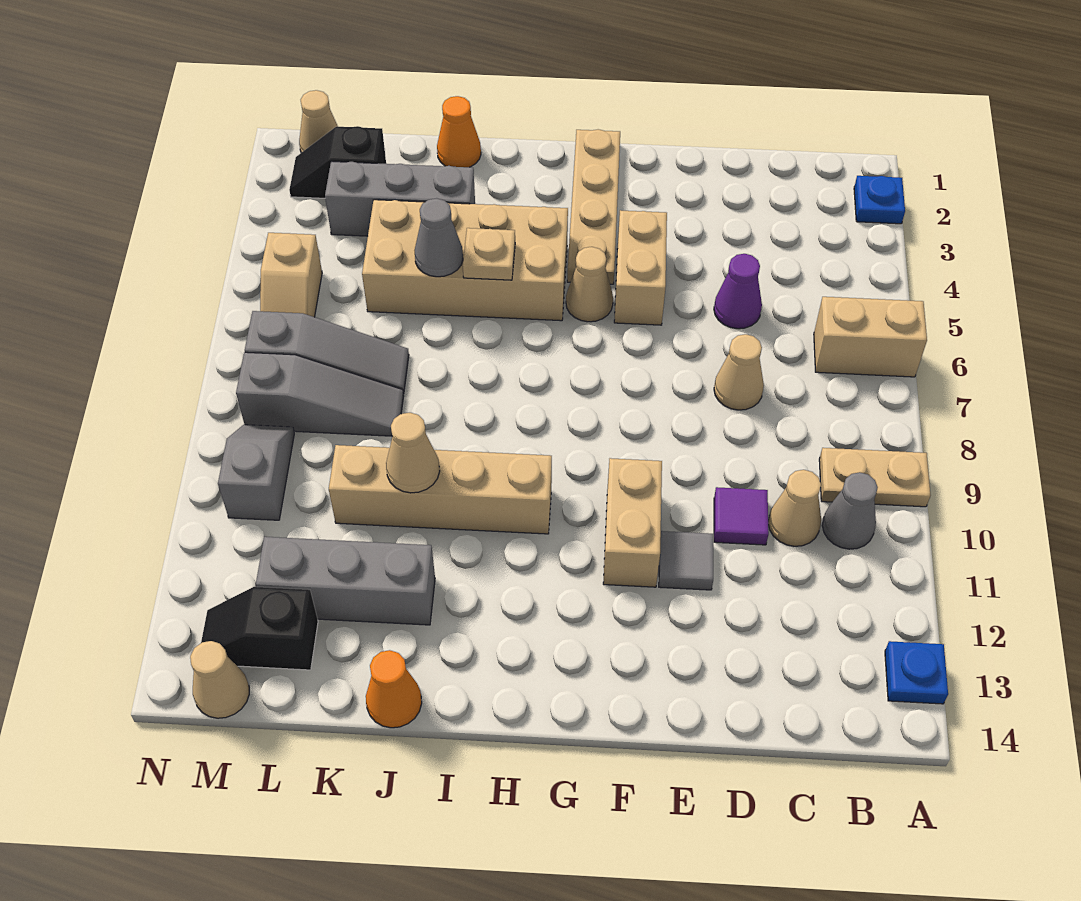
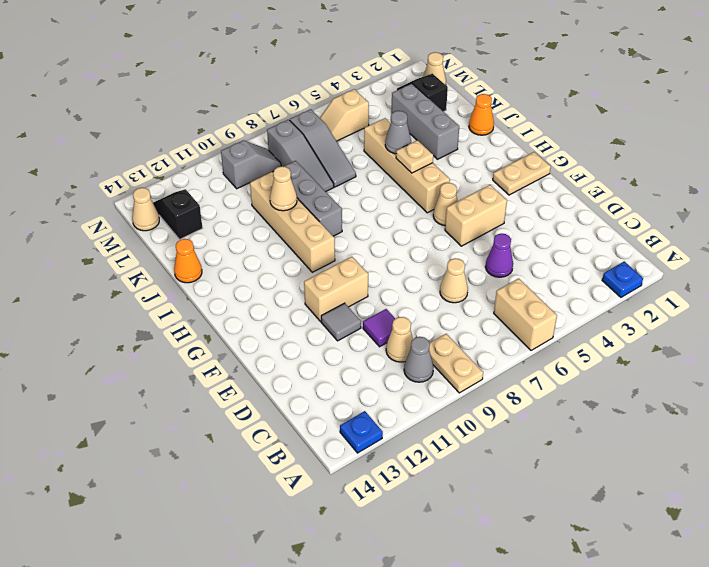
tan plate G1:G4 level 1 -> tan plate G1:G2 level 1
tan brick H4:K5 level 1 -> tan brick H5:K5 level 1
grey brick J12:L12 level 1 -> grey brick I9:K9 level 1

